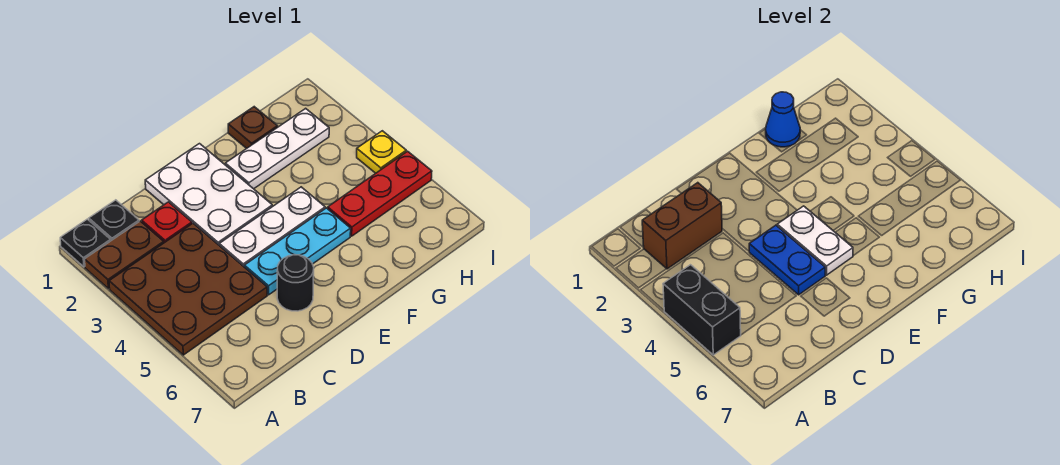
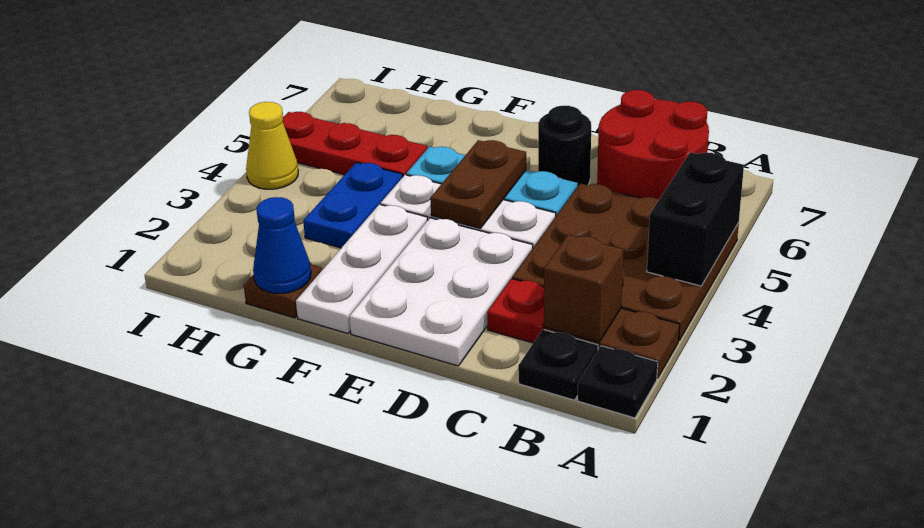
brown brick B2:C2 level 2 -> brown brick B2 level 2
none -> red round brick B6:C7 level 1
blue plate D4:D5 level 2 -> blue plate G3:G4 level 1
white plate E4:E5 level 2 -> brown plate E4:E5 level 2
white plate F2:H2 level 1 -> white plate F1:F3 level 1
yellow plate I4 level 1 -> yellow cone I4 level 1

